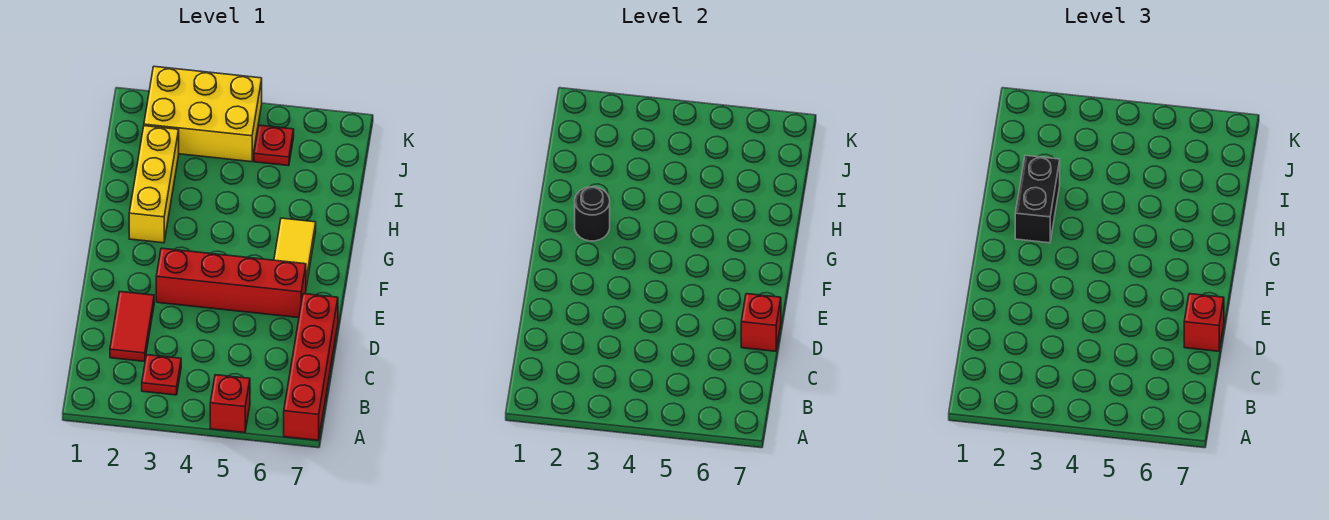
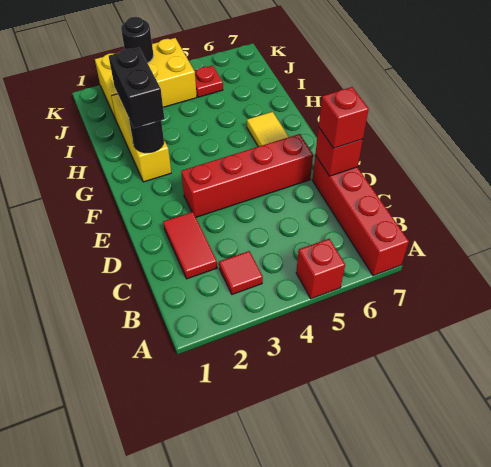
red plate B3 level 1 -> red tile B3 level 1
none -> black round brick K3 level 2

